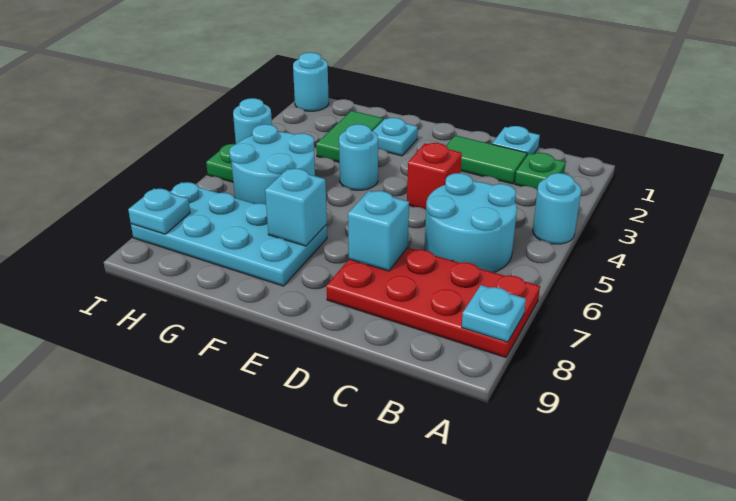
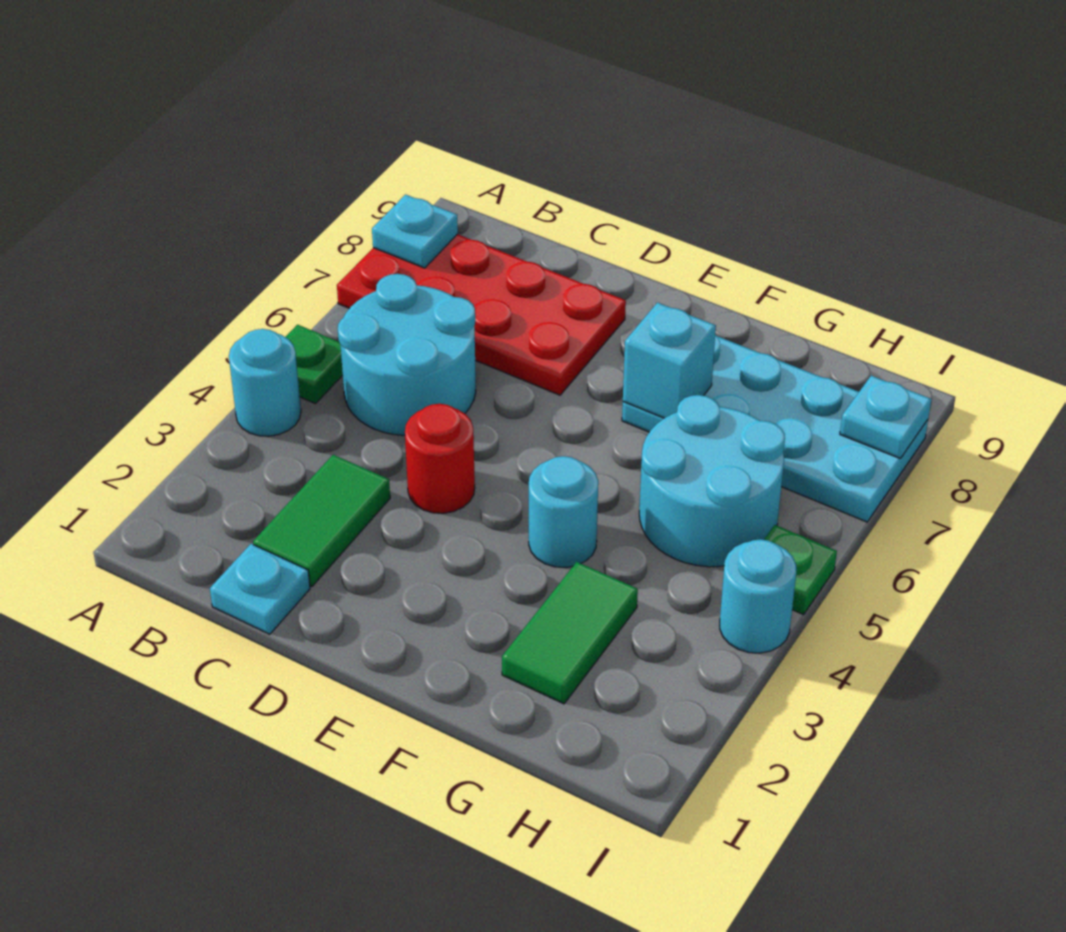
green plate B2 level 1 -> green plate A5 level 1
green tile C2:D2 level 1 -> green tile C2:C3 level 1
red brick D4 level 1 -> red round brick D4 level 1
cyan brick D7 level 2 -> none
cyan plate F2 level 1 -> none
cyan round brick I1 level 1 -> none

